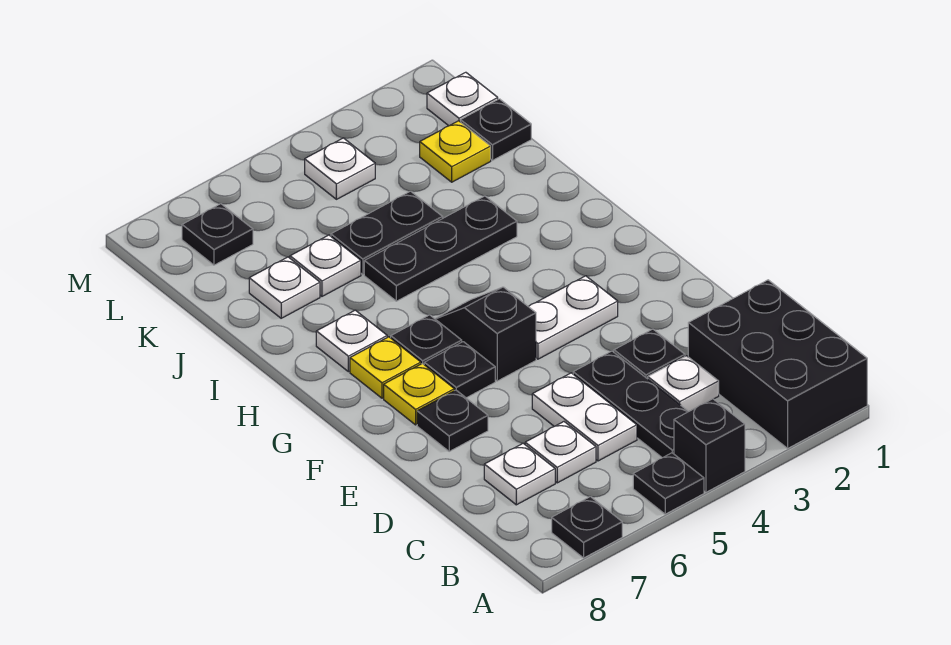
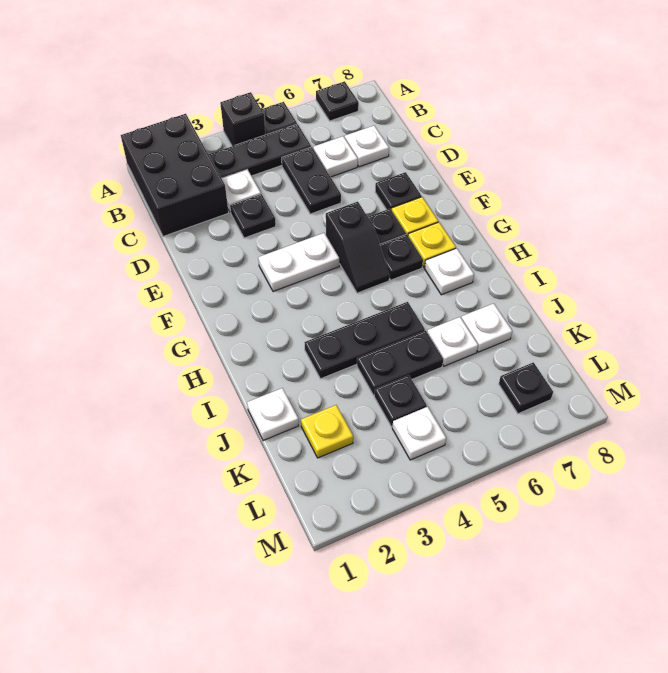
black plate B4:D4 level 1 -> black plate B3:B5 level 1
white plate C5:D5 level 1 -> black plate C5:D5 level 1
black plate K1 level 1 -> black plate K4 level 1
white plate L1 level 1 -> white plate J1 level 1

